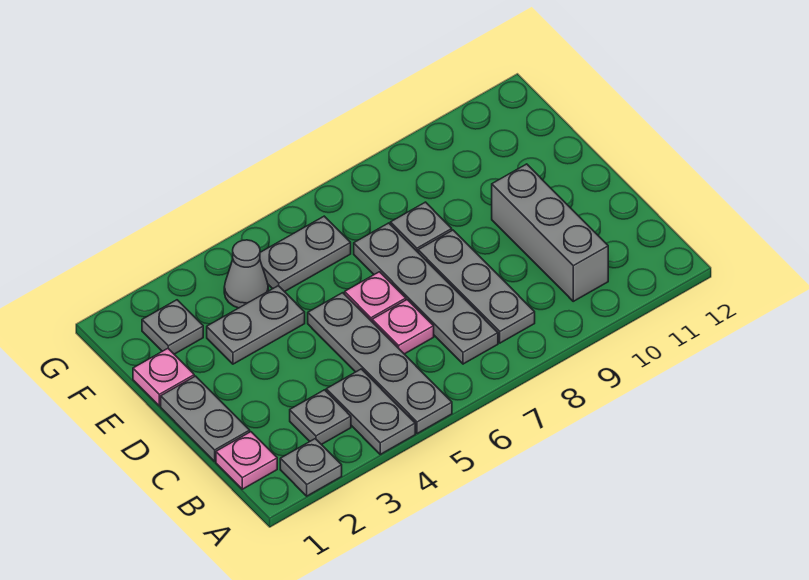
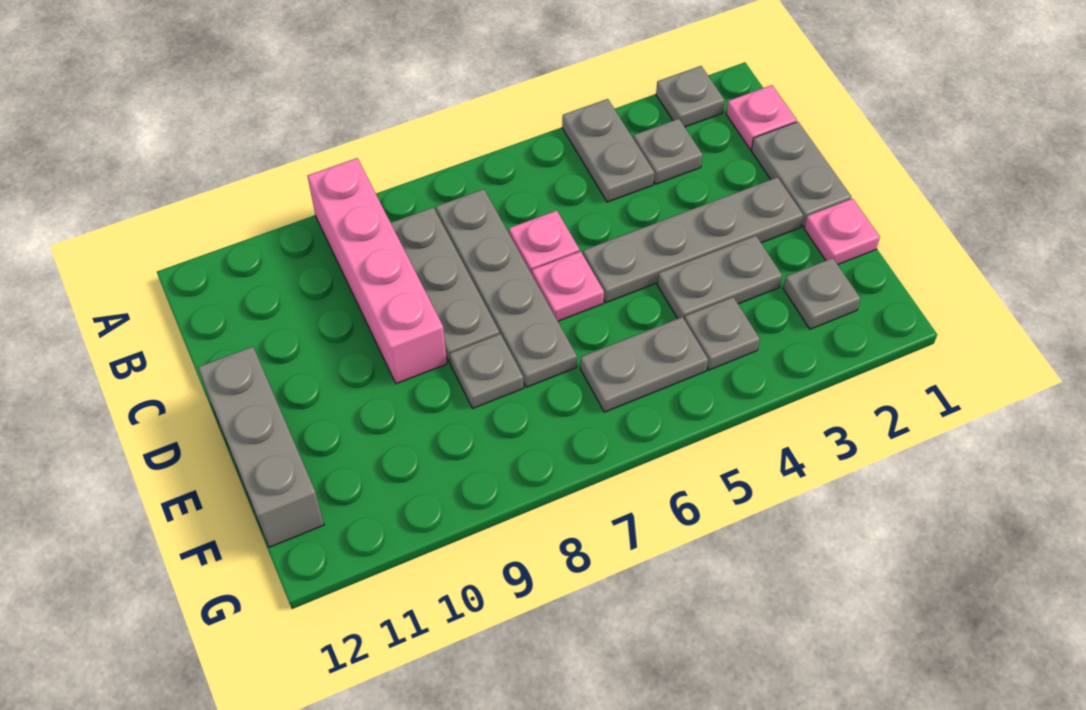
grey plate A5:D5 level 1 -> grey plate D2:D5 level 1
none -> pink brick A9:D9 level 1
grey brick B10:D10 level 1 -> grey brick D12:F12 level 1
grey cone F4 level 1 -> grey plate F4 level 1

